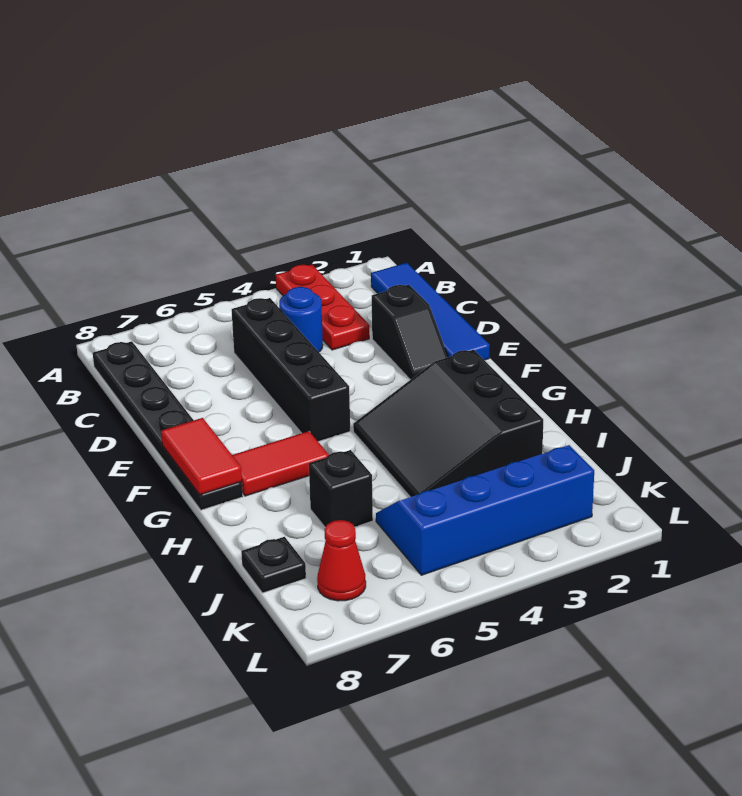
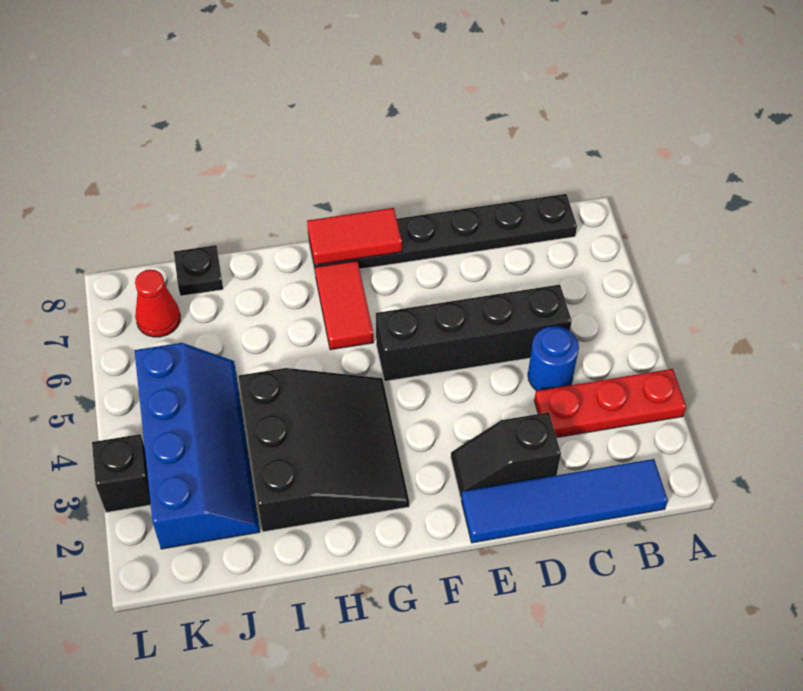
black slope G2:I4 level 1 top 2 -> black slope G2:I4 level 1 top I
black brick I6 level 1 -> black brick L3 level 1

